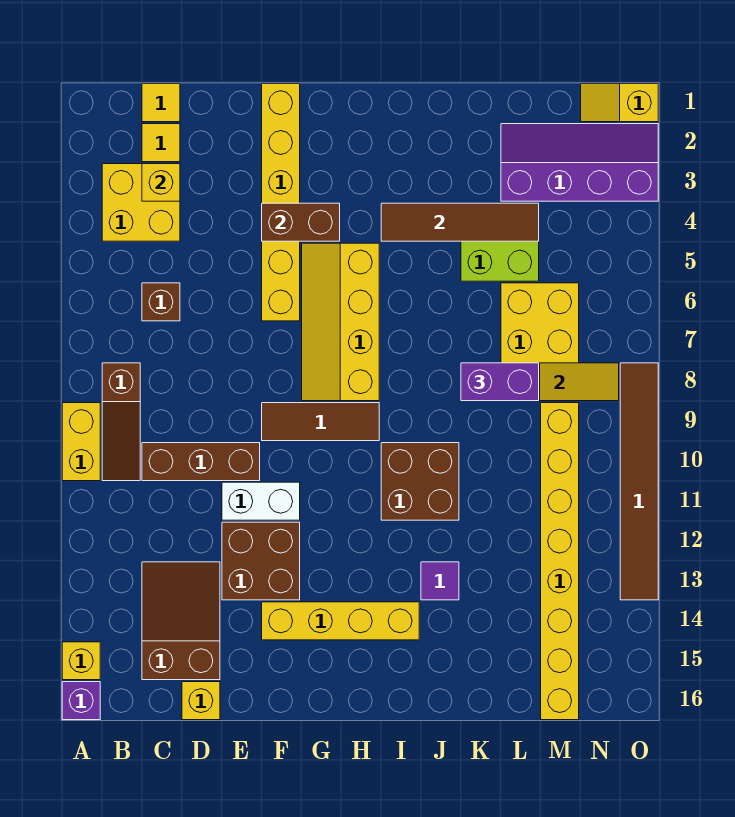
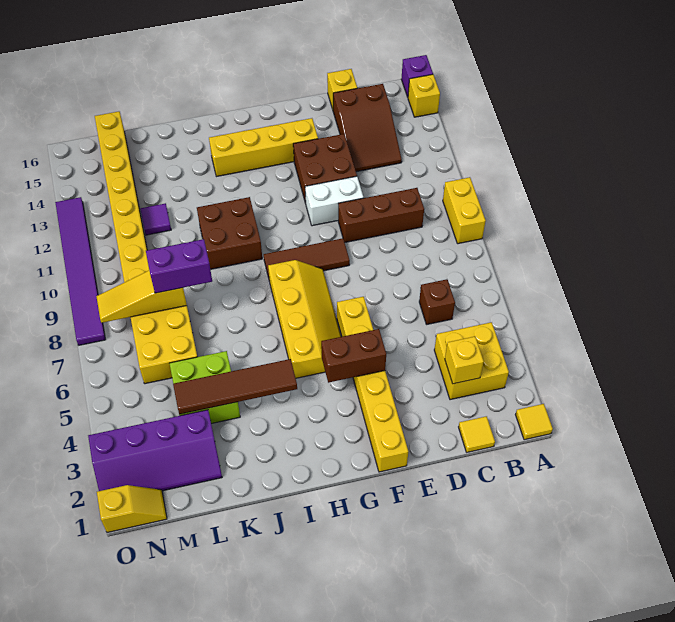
brown slope B8:B10 level 1 top 8 -> none
yellow tile C2 level 1 -> yellow tile A1 level 1
purple tile J13 level 1 -> purple tile L12 level 1
brown tile O8:O13 level 1 -> purple tile O8:O13 level 1

